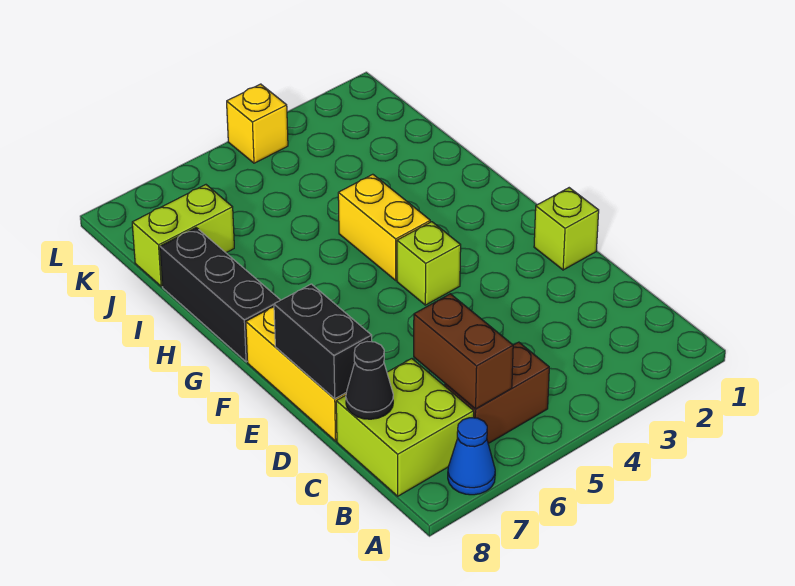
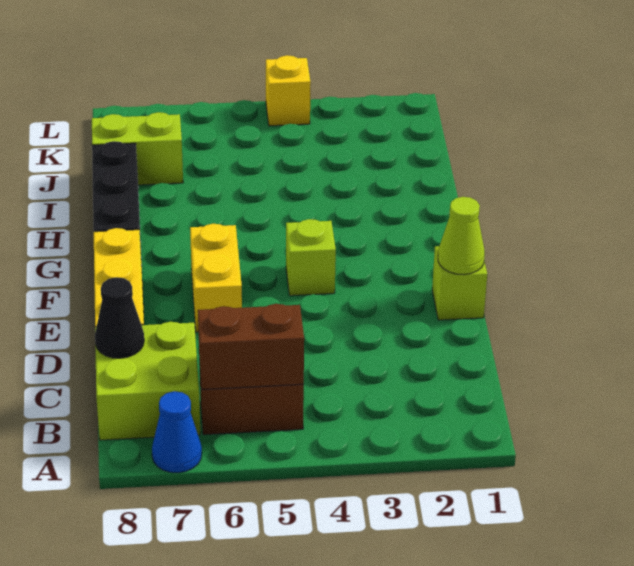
brown brick B6:C6 level 2 -> brown brick B5:B6 level 2
black brick D8:E8 level 2 -> none
none -> lime cone E1 level 2
yellow brick G4:H4 level 1 -> yellow brick E6:F6 level 1

